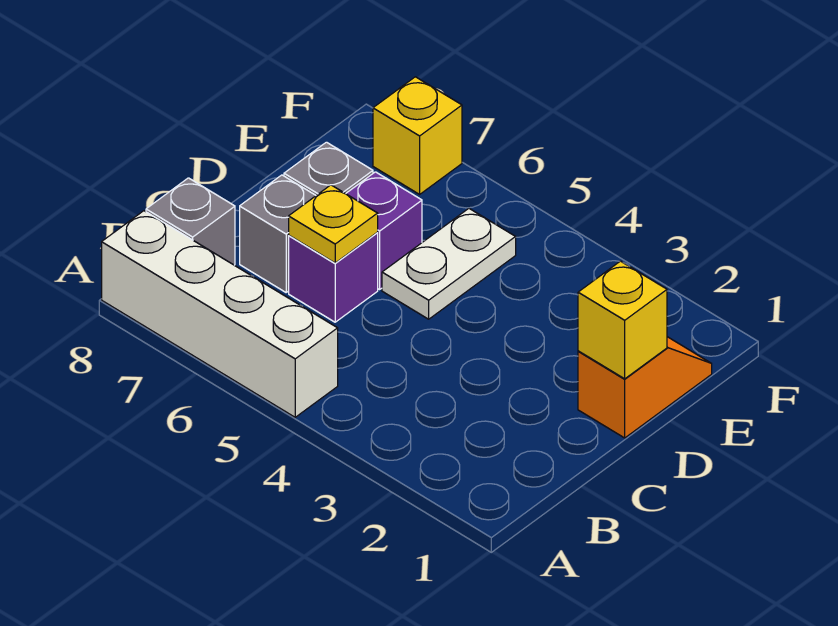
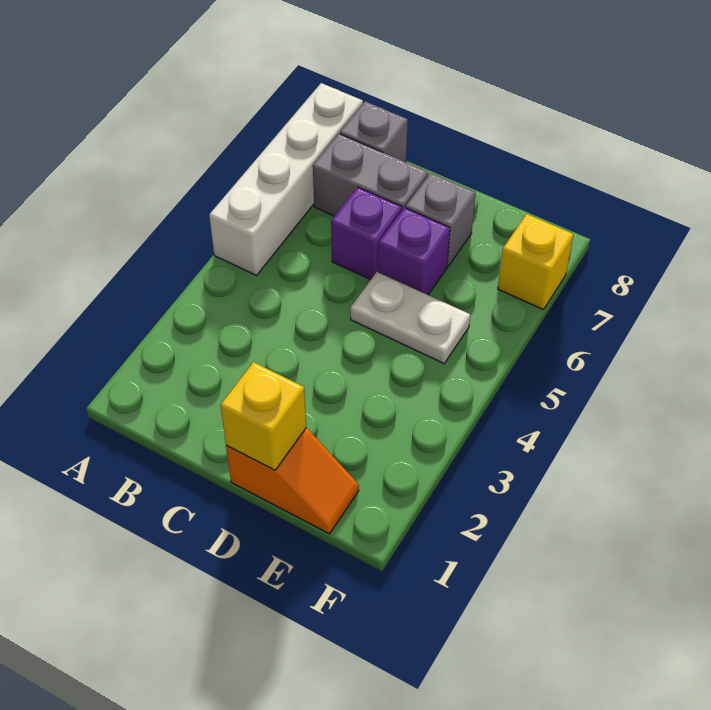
yellow plate C6 level 2 -> none
grey brick C7 level 1 -> grey brick B7:C7 level 1

